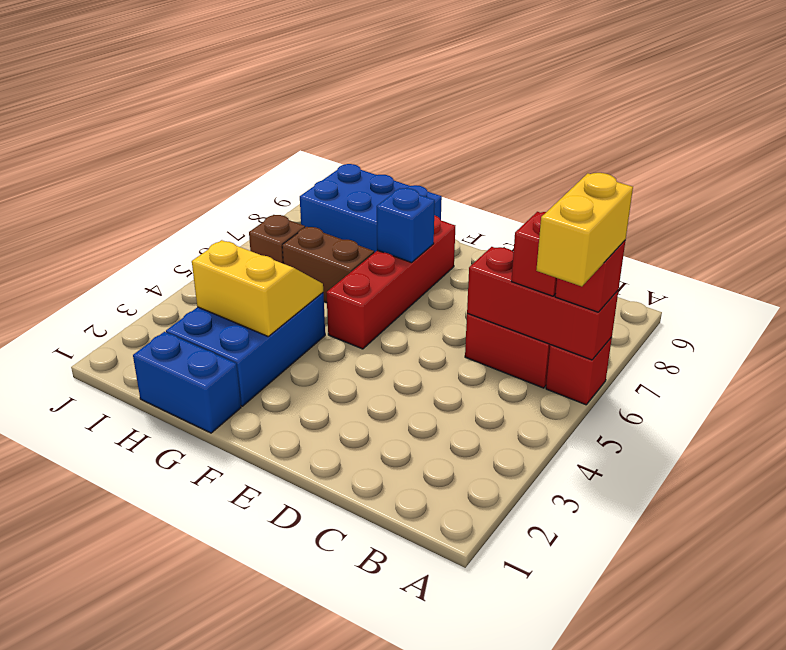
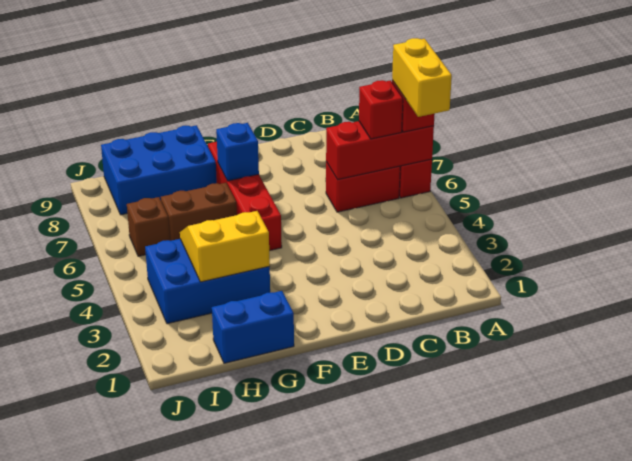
blue brick G2:H4 level 1 -> blue brick G3:I4 level 1

